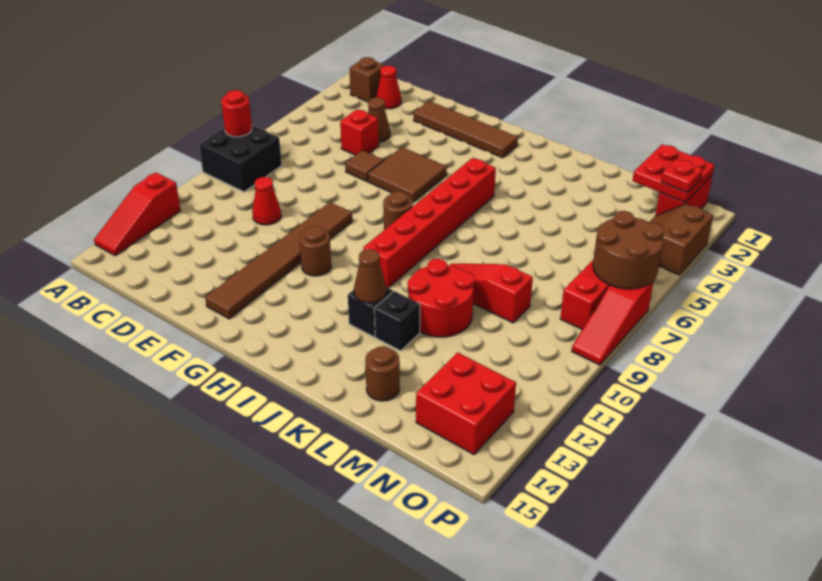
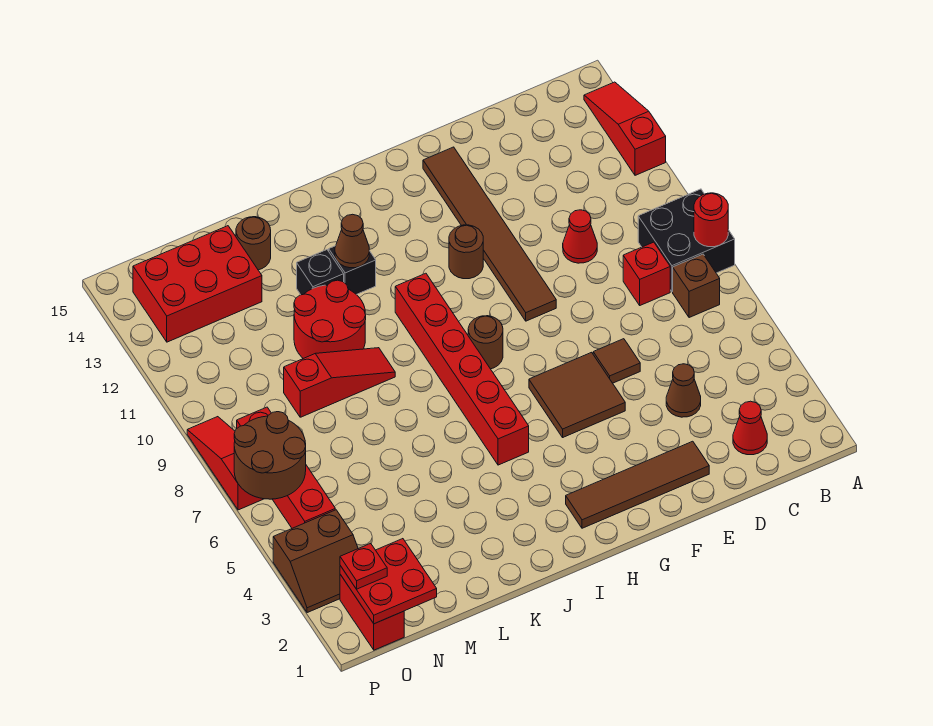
brown brick B2 level 1 -> brown brick B7 level 1
red brick D5 level 1 -> red brick C8 level 1
red brick N13:O14 level 1 -> red brick M13:O14 level 1
brown slope O3:P4 level 1 top P -> brown slope O3:P4 level 1 top 4

